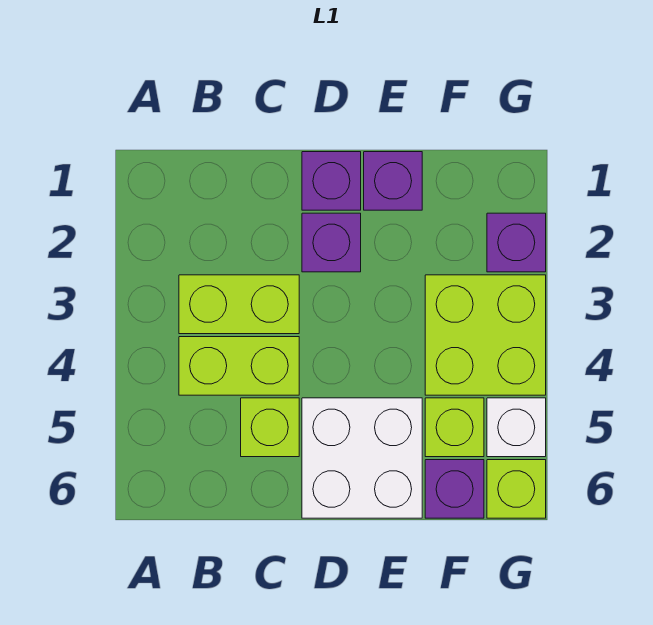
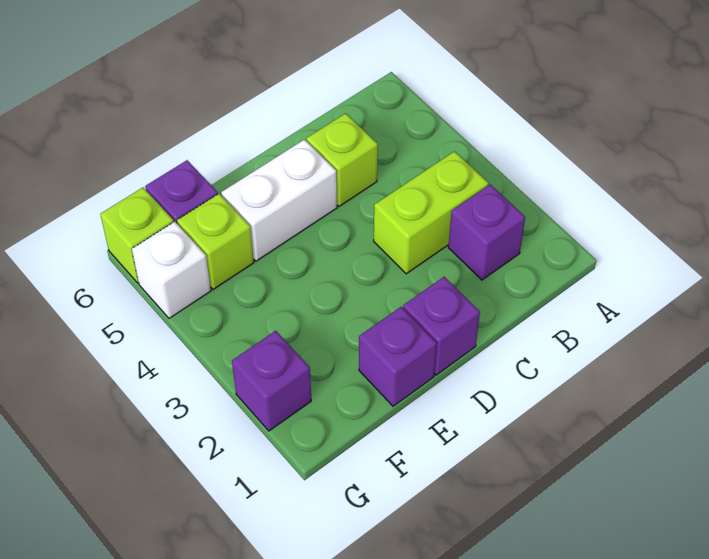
lime brick B4:C4 level 1 -> none
purple brick D2 level 1 -> purple brick B2 level 1
white brick D5:E6 level 1 -> white brick D5:E5 level 1
lime brick F3:G4 level 1 -> none

